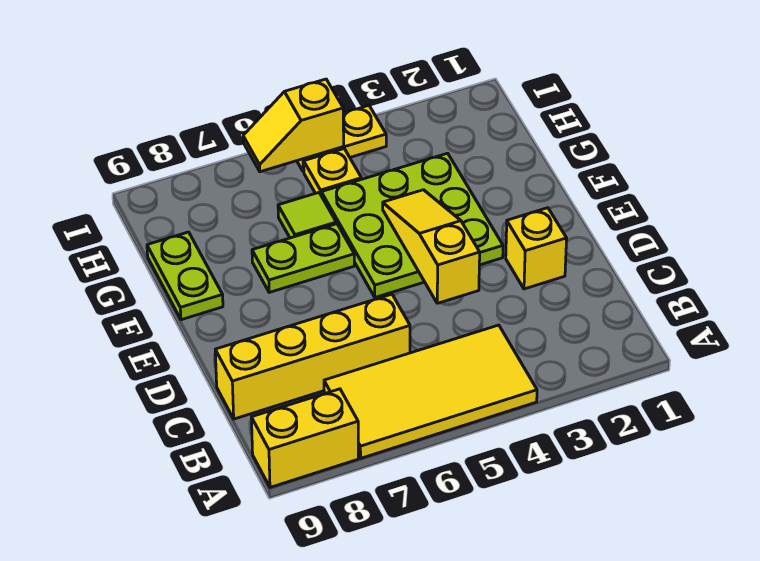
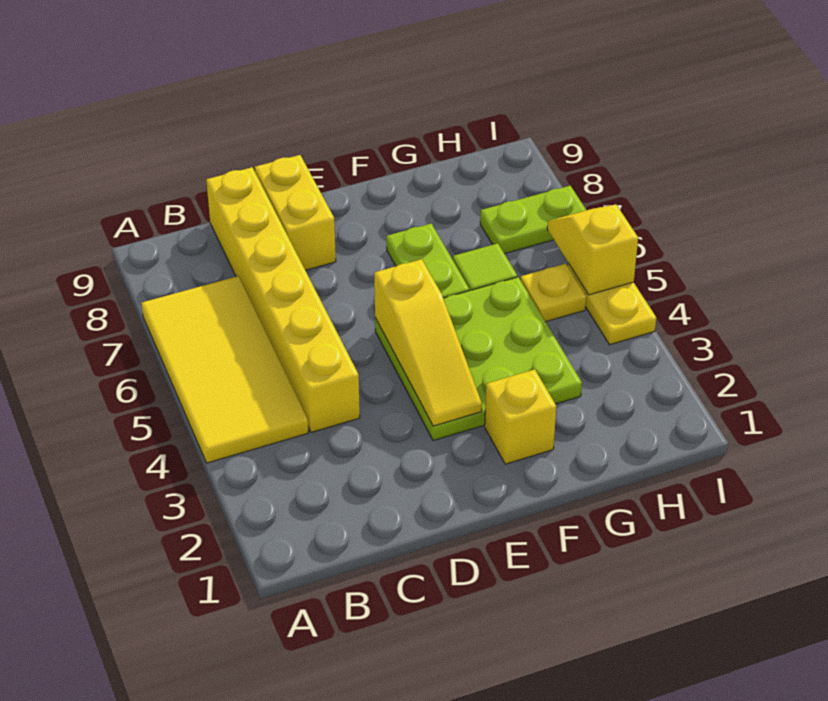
yellow brick A8:A9 level 1 -> yellow brick D8:D9 level 1
yellow brick C6:C9 level 1 -> yellow brick C4:C9 level 1
yellow brick D2 level 1 -> yellow brick F2 level 1
yellow slope D4:F4 level 2 top D -> yellow slope E3:E5 level 2 top 5
lime plate F9:G9 level 1 -> lime plate H7:I7 level 1

